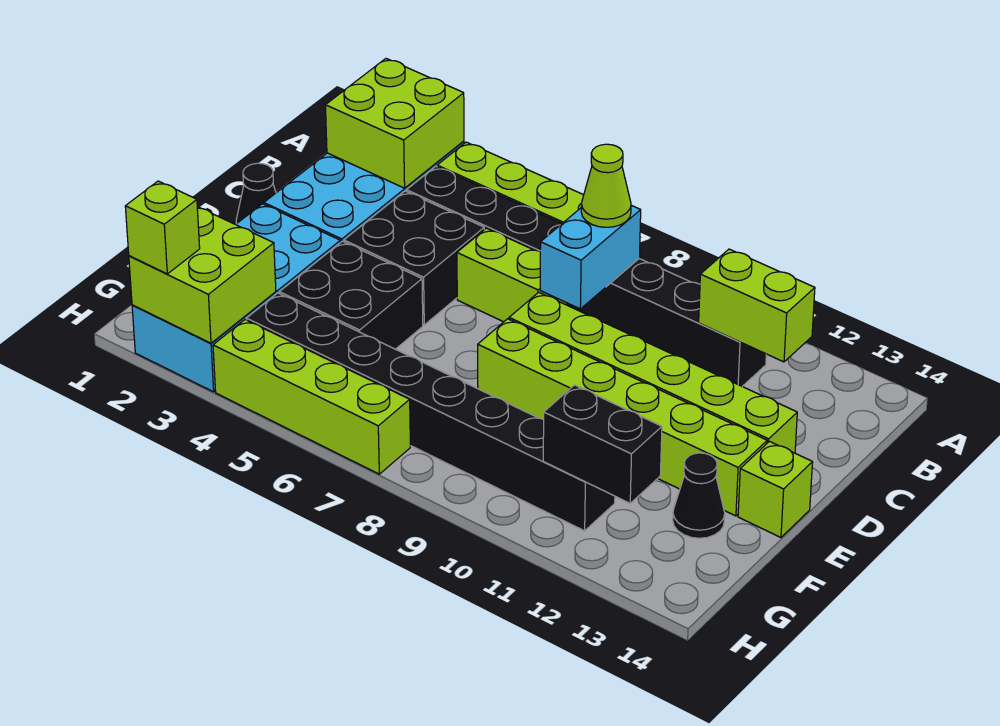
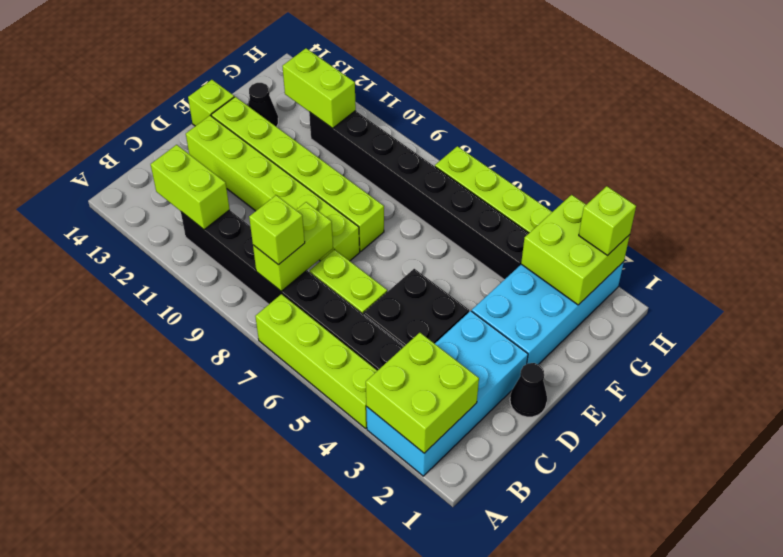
cyan brick B8:C8 level 2 -> lime brick B8:C8 level 2
lime cone B8 level 3 -> lime brick B8 level 3
black brick E4:F5 level 1 -> none
black brick G11:G12 level 2 -> lime brick G11:G12 level 2

